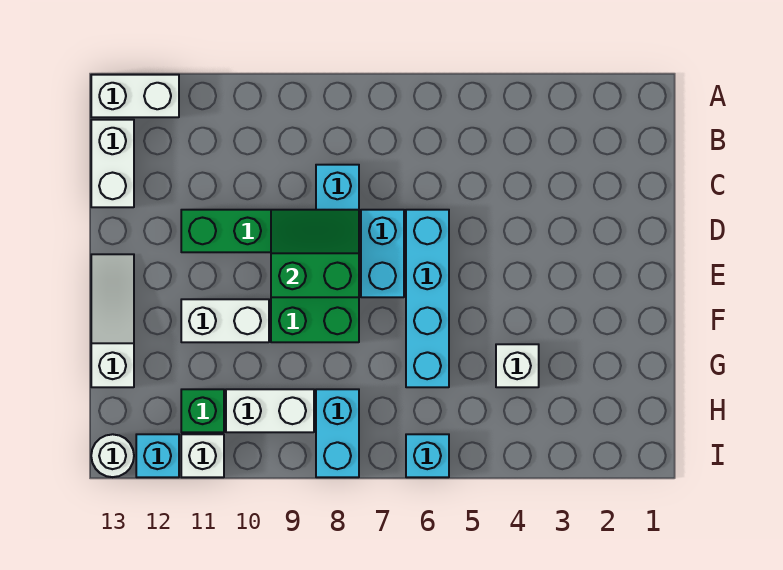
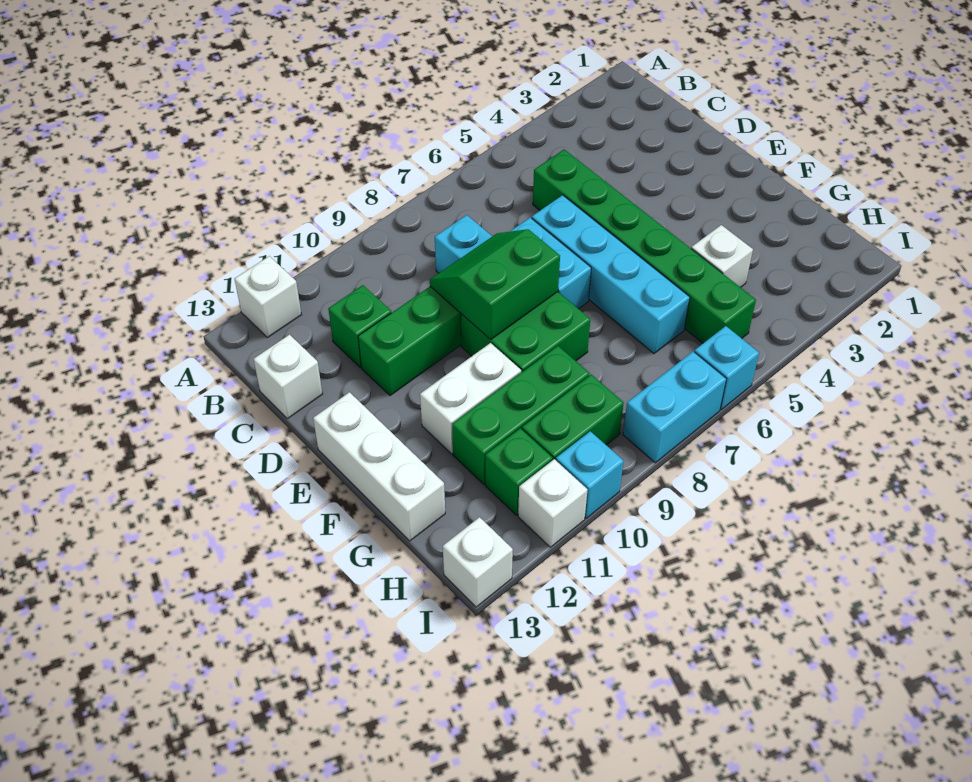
white brick A12:A13 level 1 -> white brick A12 level 1
white brick B13:C13 level 1 -> white brick C13 level 1
none -> green brick C5:H5 level 1
none -> green brick C11 level 1
white slope E13:G13 level 1 top G -> white brick E13:G13 level 1
none -> green brick G9:G11 level 1
cyan brick H8:I8 level 1 -> cyan brick I7:I8 level 1
white brick H9:H10 level 1 -> green brick H9:H10 level 1
cyan brick I12 level 1 -> cyan brick I10 level 1
white round brick I13 level 1 -> white brick I13 level 1

